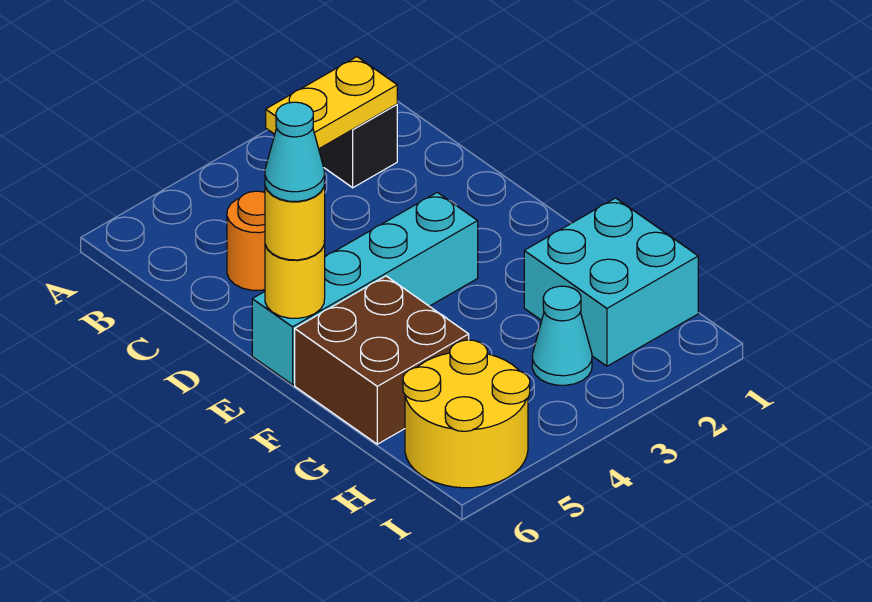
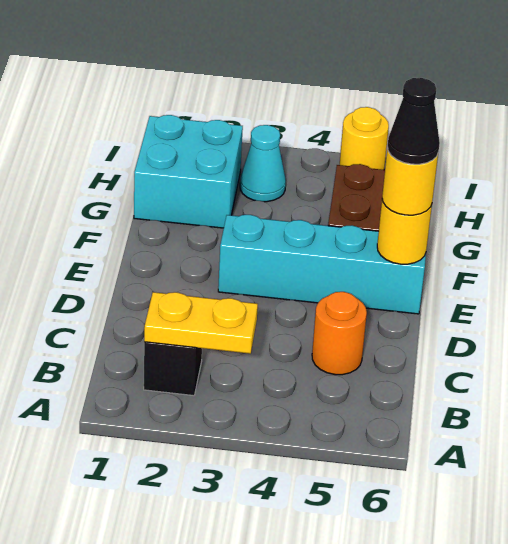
cyan cone E6 level 4 -> black cone E6 level 4
yellow round brick H5:I6 level 1 -> yellow round brick I5 level 1

